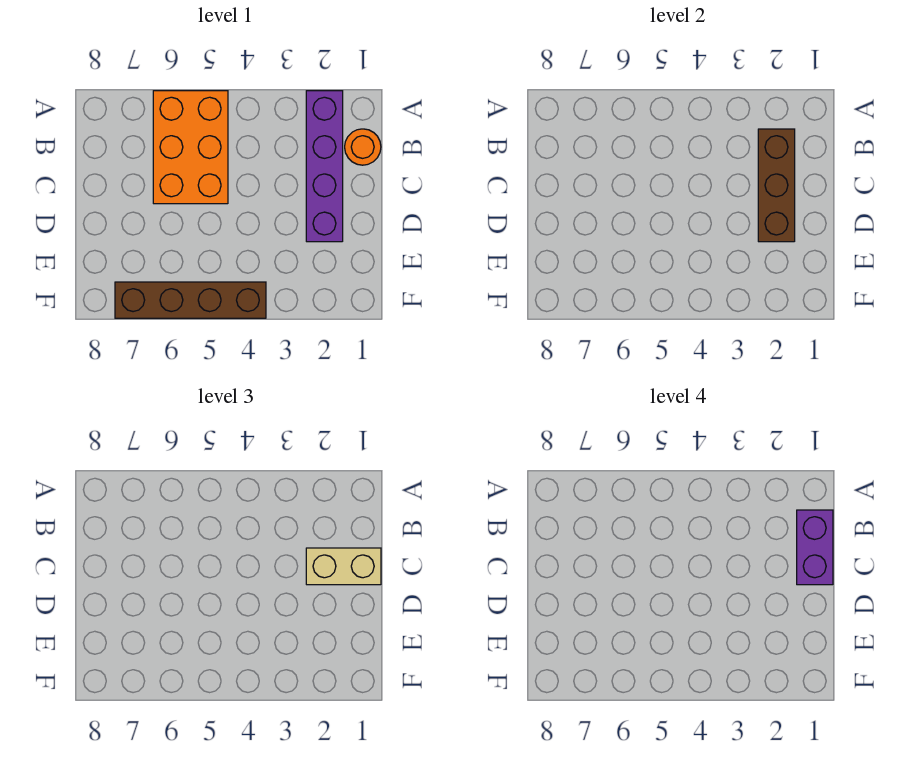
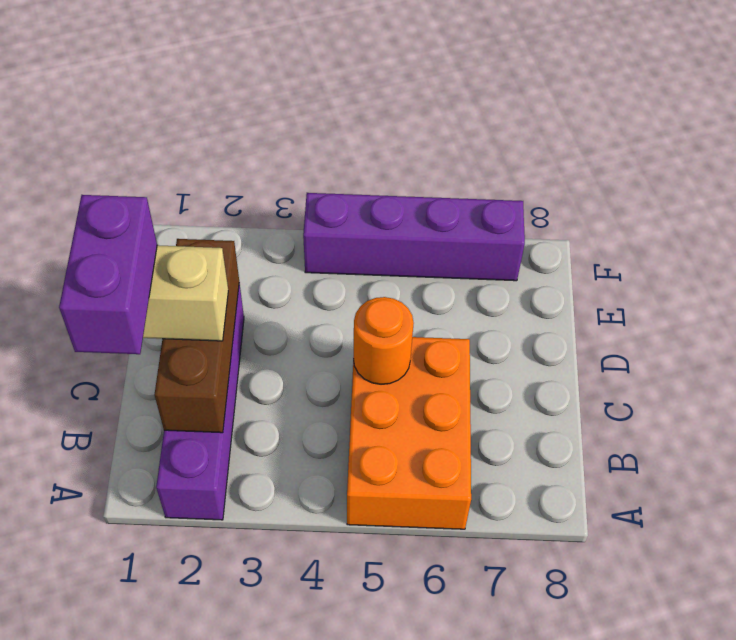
orange round brick B1 level 1 -> orange round brick C5 level 2
brown brick F4:F7 level 1 -> purple brick F4:F7 level 1

